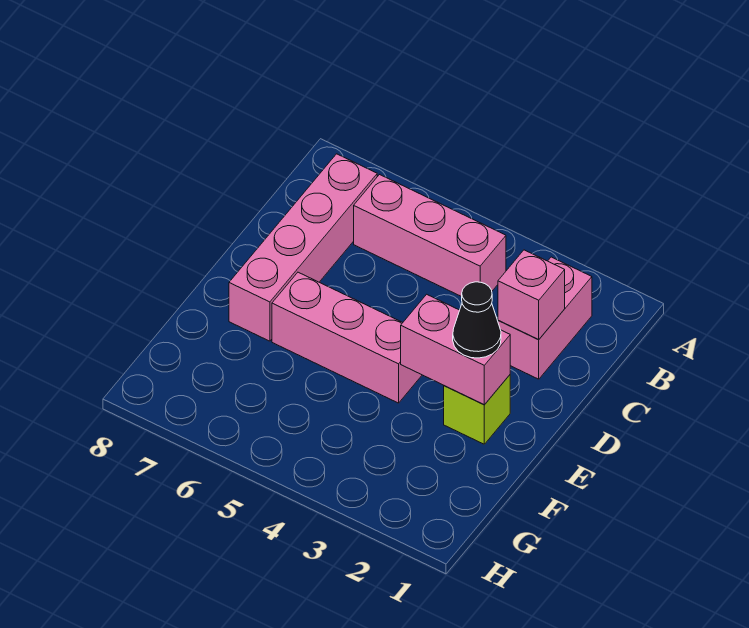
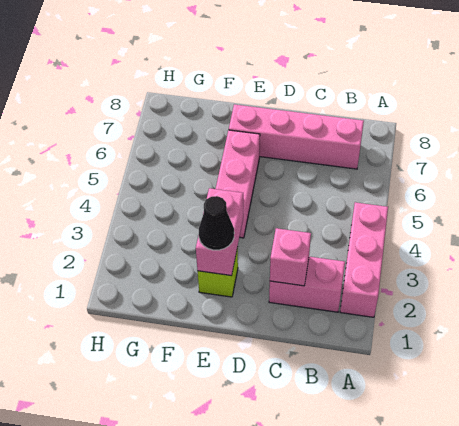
pink brick B4:B6 level 1 -> pink brick A2:A4 level 1

